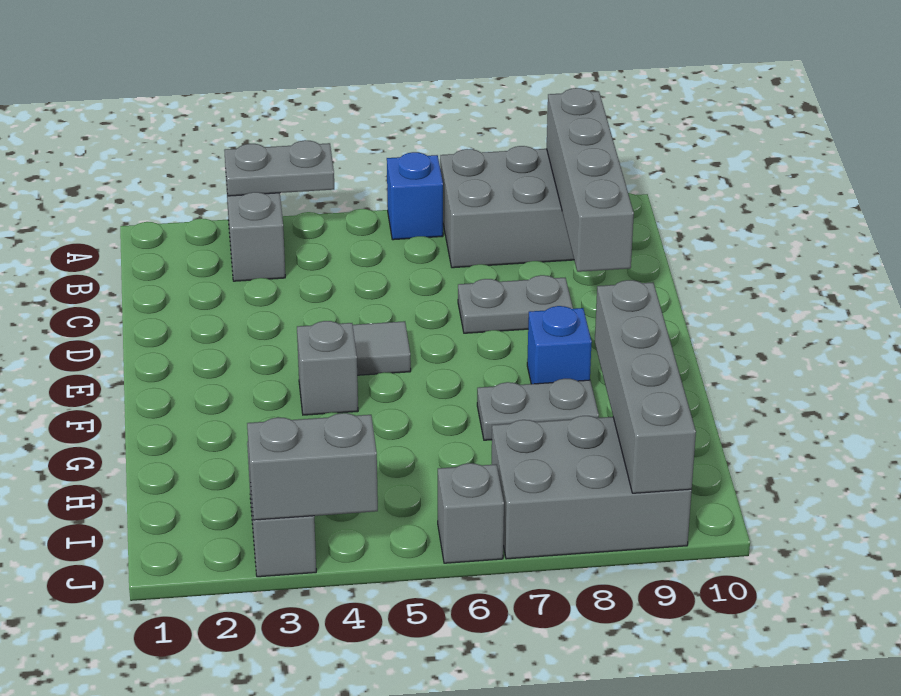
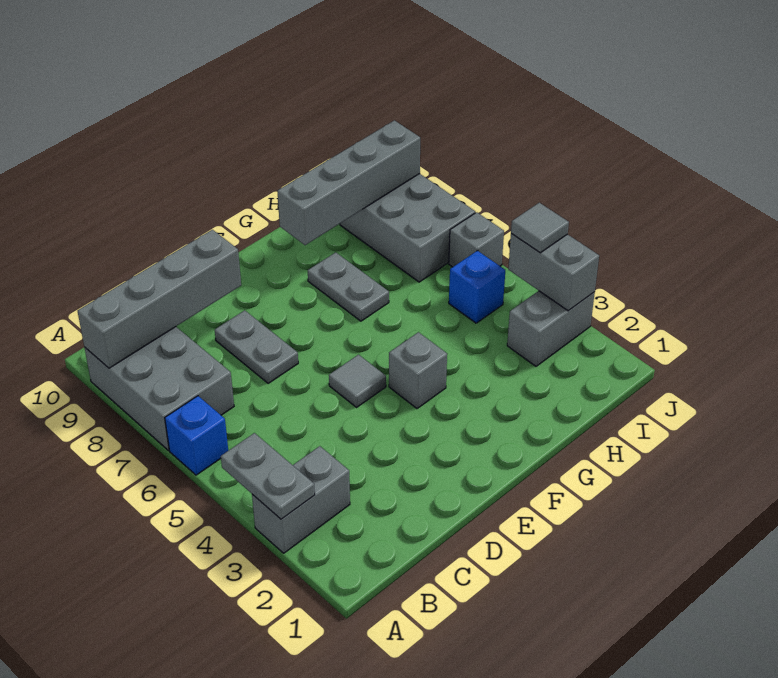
blue brick F8 level 1 -> blue brick I5 level 1
none -> grey tile J4 level 3

